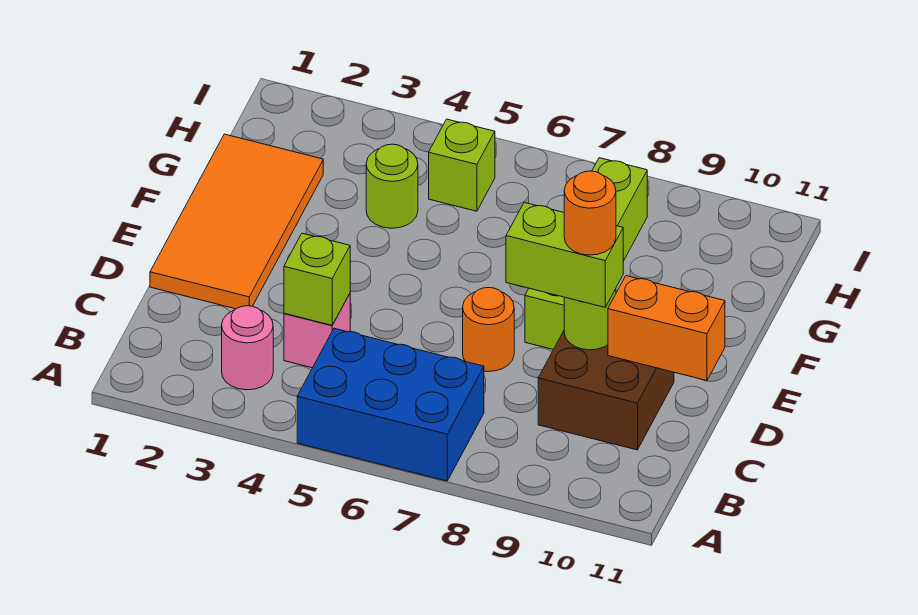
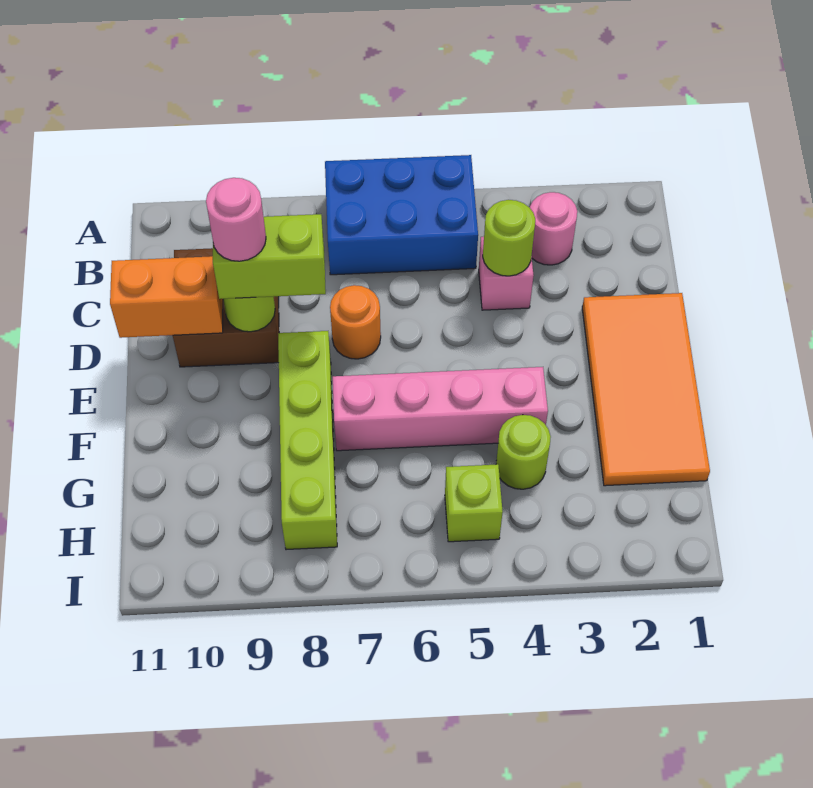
lime brick C4 level 2 -> lime round brick C4 level 2
orange round brick D9 level 4 -> pink round brick D9 level 4
none -> pink brick F4:F7 level 1

